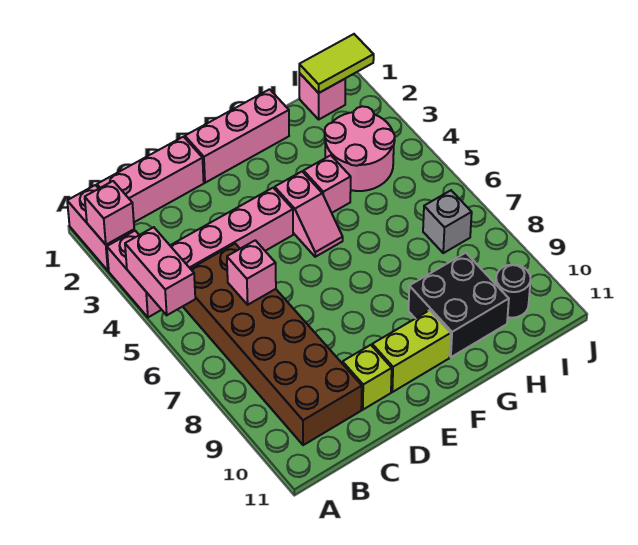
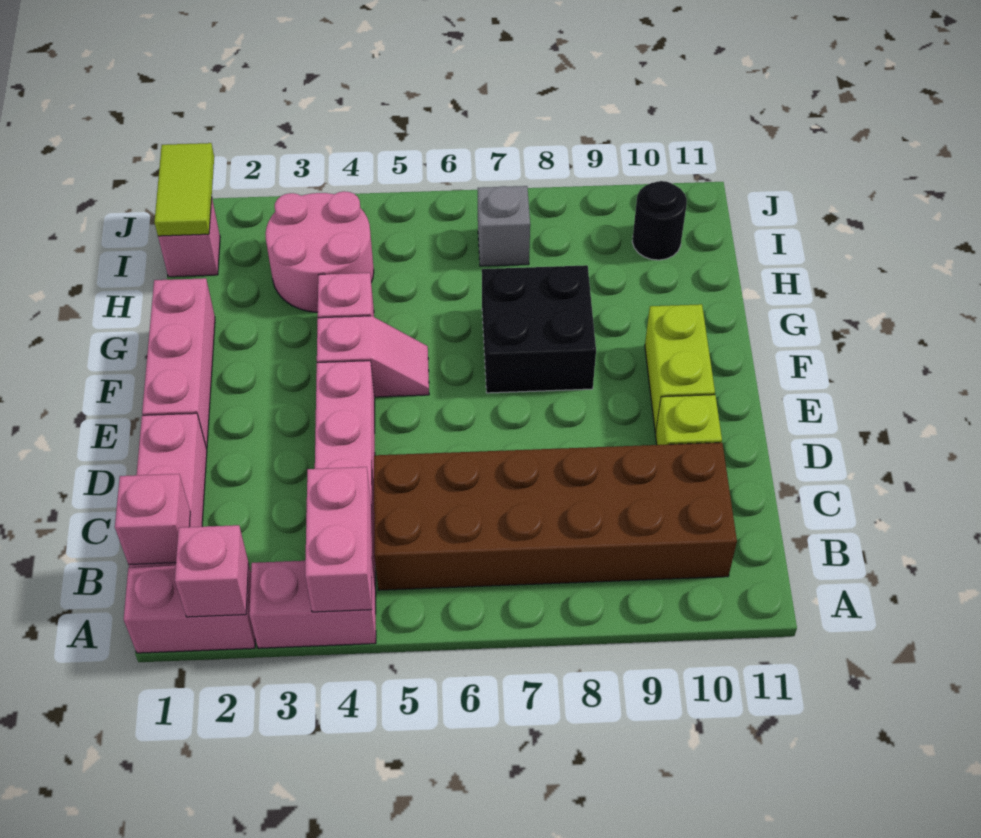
pink brick A4:A5 level 2 -> pink brick A4:B4 level 2
pink brick C6 level 2 -> pink brick B1 level 2
black brick G9:H10 level 1 -> black brick F7:G8 level 1

